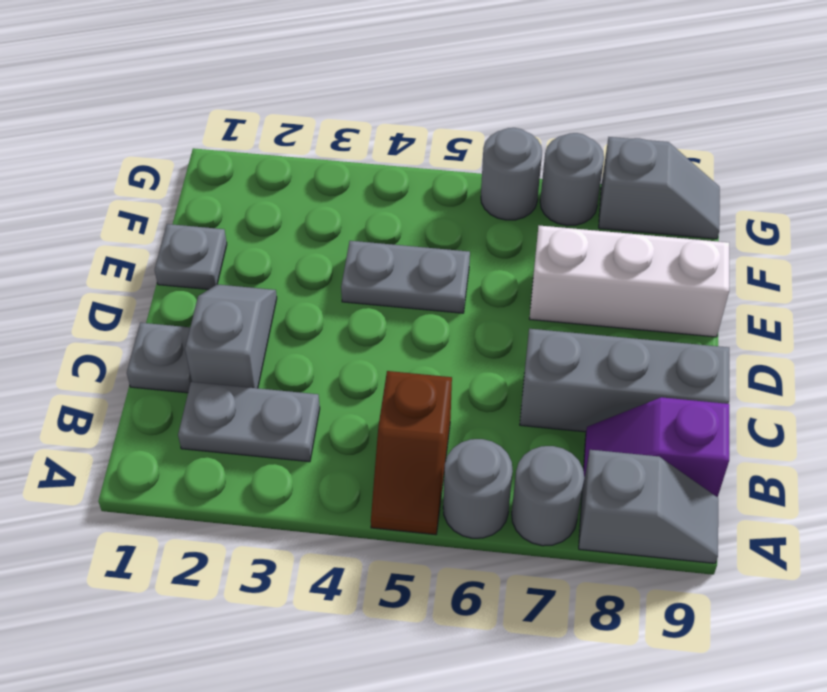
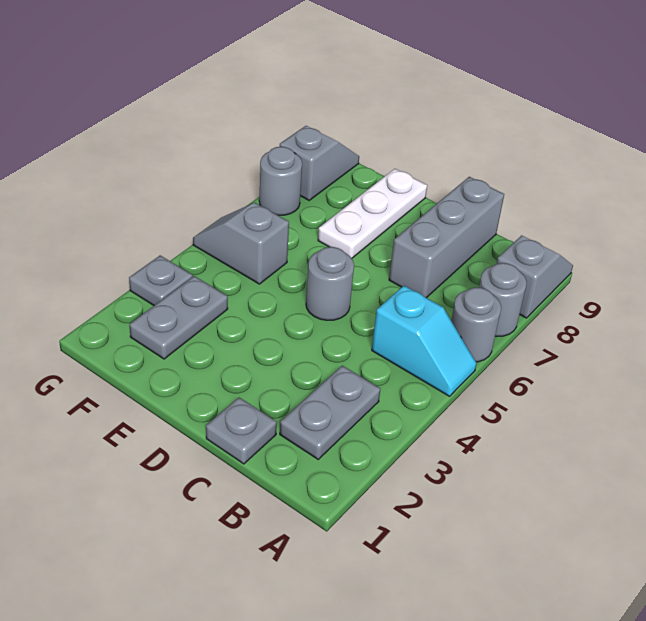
brown slope A5:B5 level 1 top B -> cyan slope A5:B5 level 1 top B
purple slope B8:B9 level 1 top 9 -> none
grey slope C2:D2 level 1 top C -> grey slope F5:G5 level 1 top F
grey plate E1 level 1 -> grey plate G3 level 1
grey plate E4:E5 level 1 -> grey plate F2:F3 level 1
white brick E7:E9 level 1 -> white plate E7:E9 level 1
grey round brick G6 level 1 -> grey round brick D5 level 1

